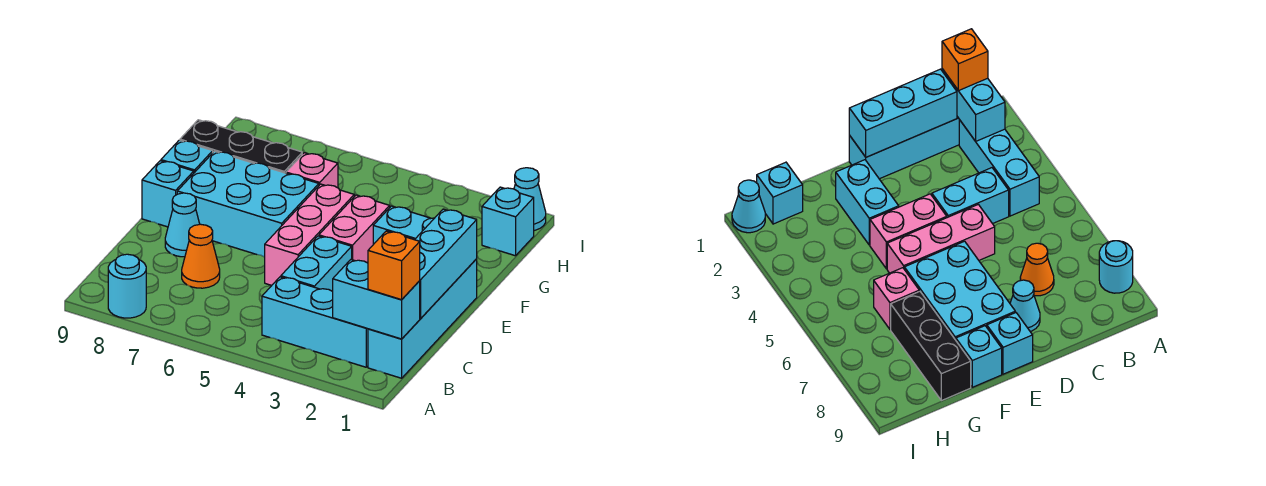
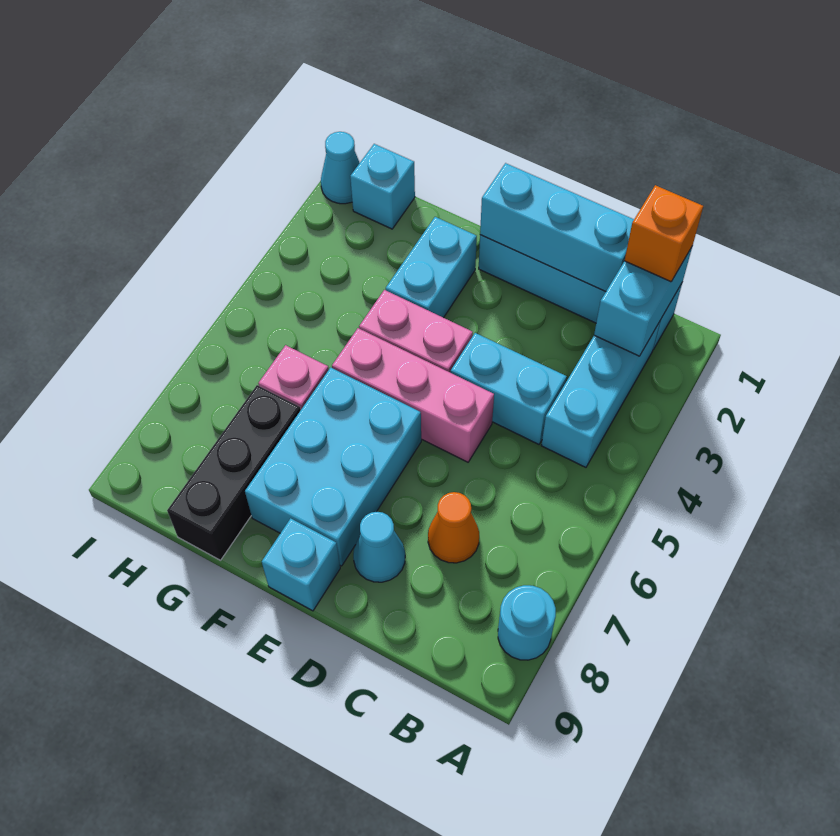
cyan brick F9 level 1 -> none

